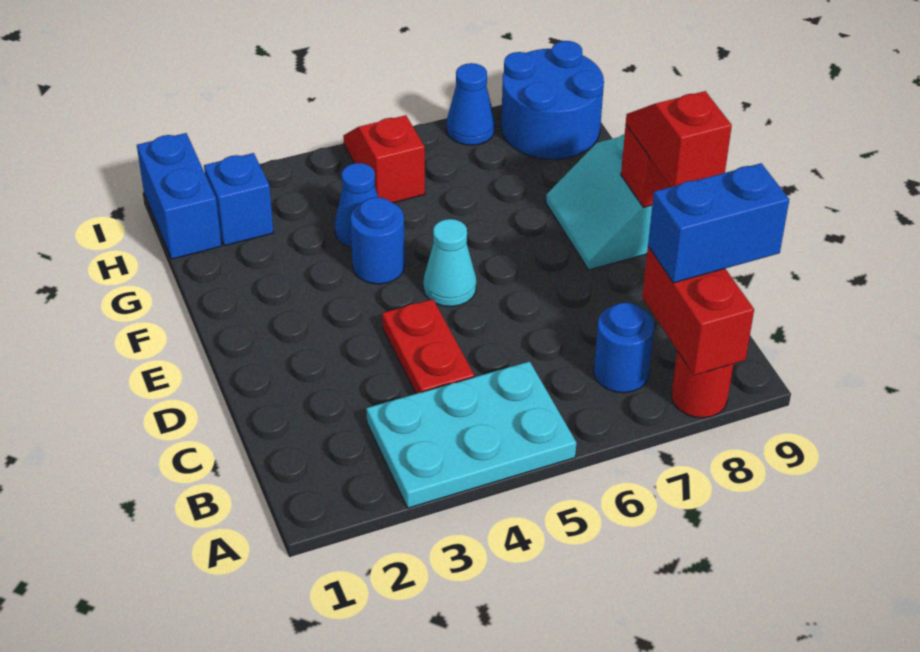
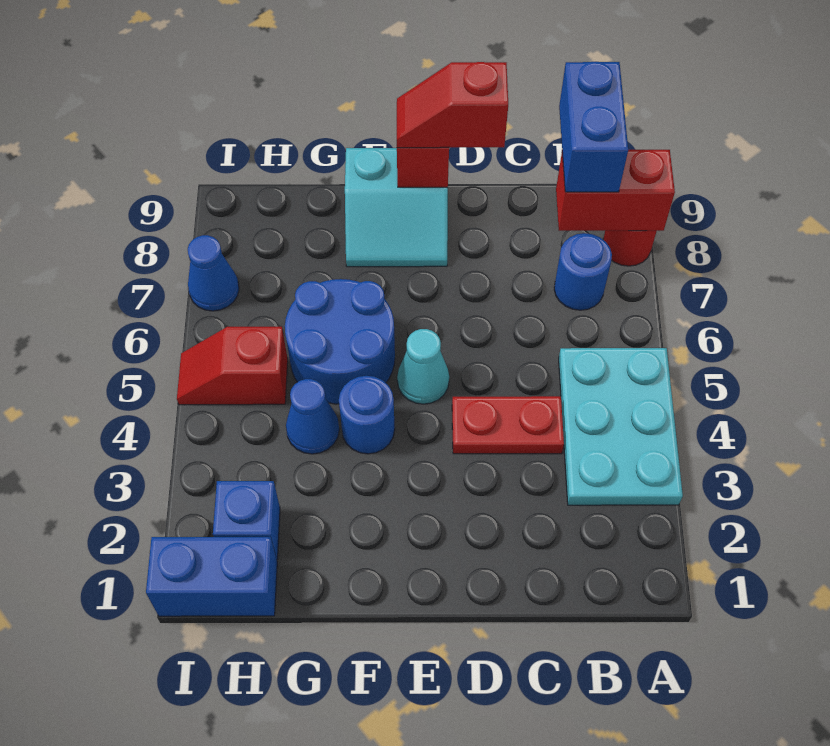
blue round brick H8:I9 level 1 -> blue round brick F5:G6 level 1

